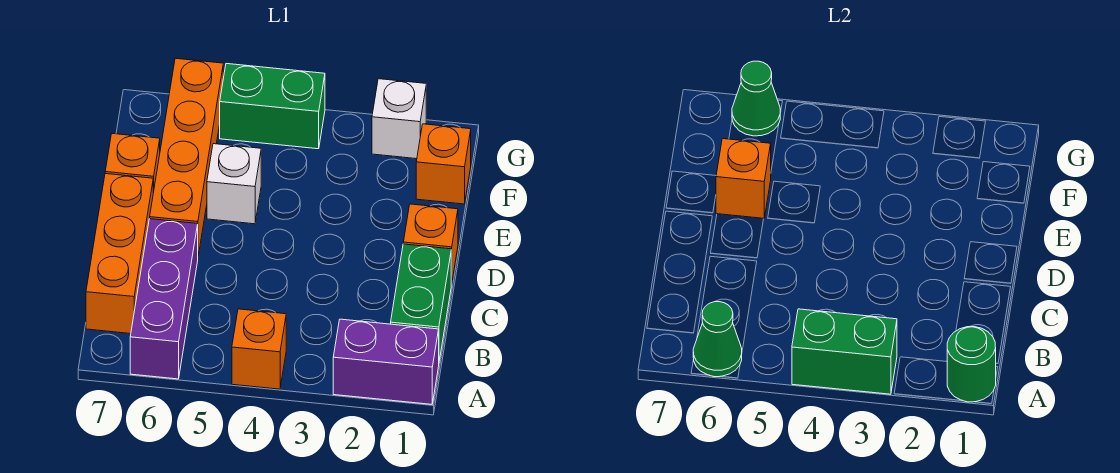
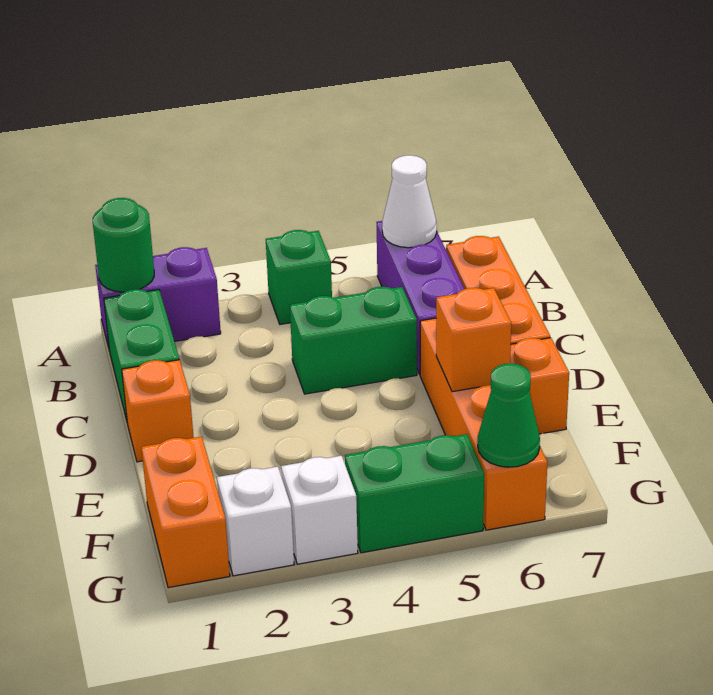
green brick A3:A4 level 2 -> green brick C4:C5 level 1
orange brick A4 level 1 -> green brick A4 level 1
green cone A6 level 2 -> white cone A6 level 2
white brick E5 level 1 -> white brick G3 level 1
orange brick F1 level 1 -> orange brick F1:G1 level 1

